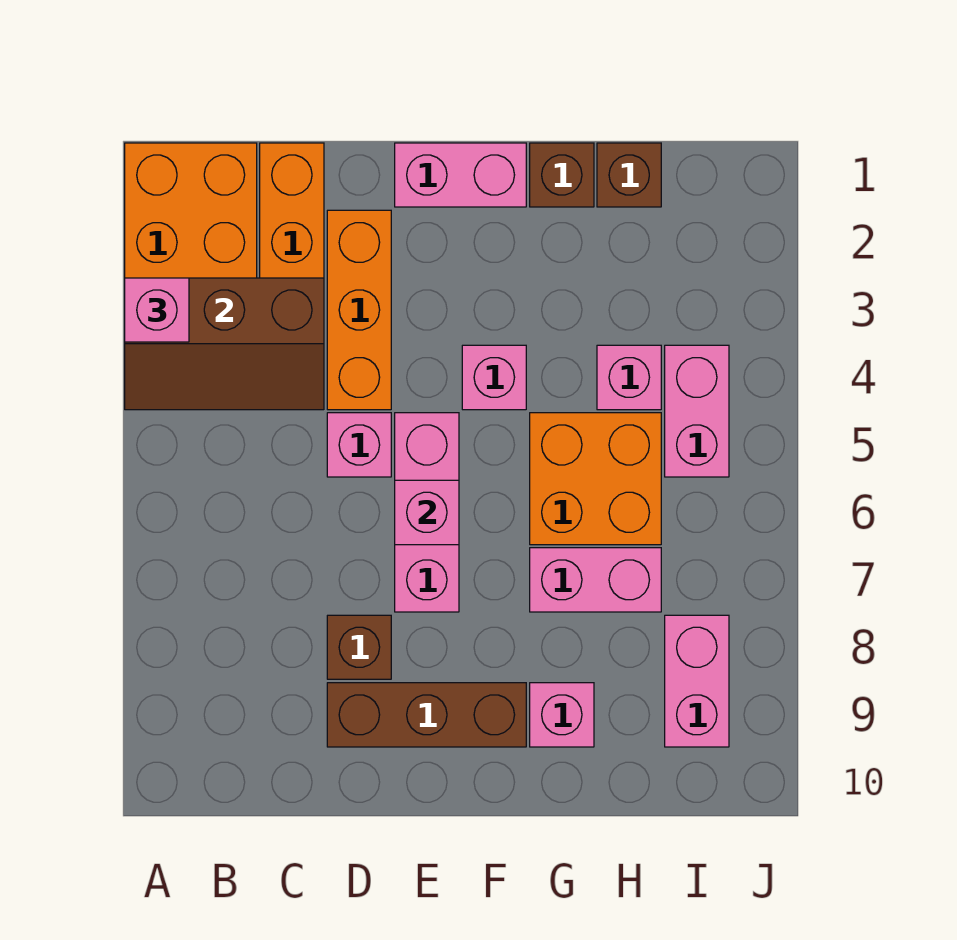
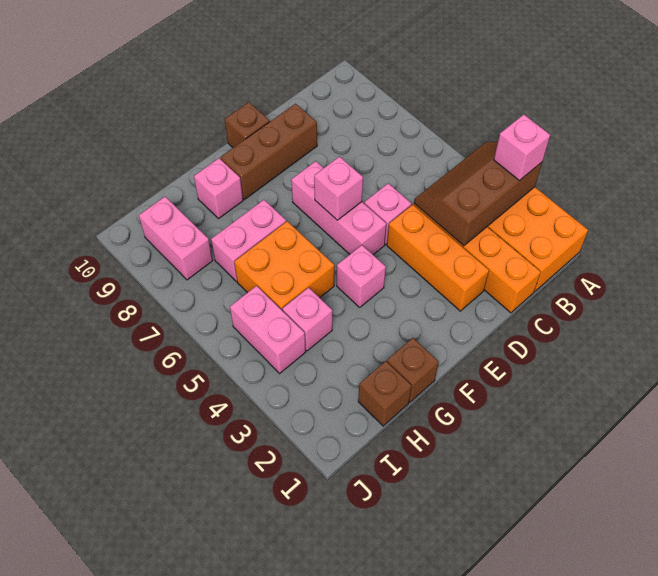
brown brick D8 level 1 -> brown brick E10 level 1
pink brick E1:F1 level 1 -> none

